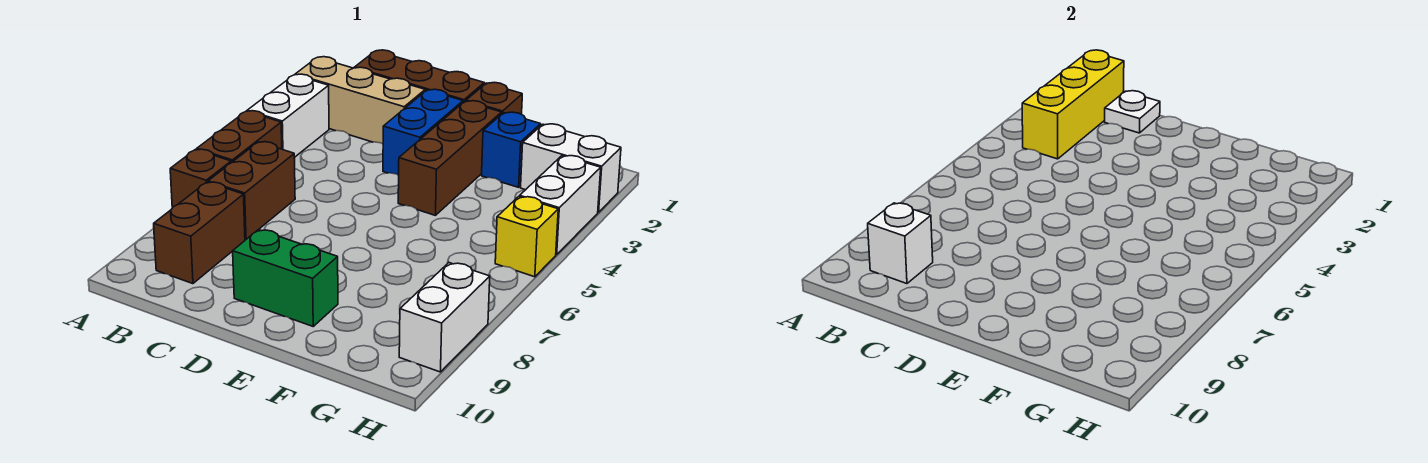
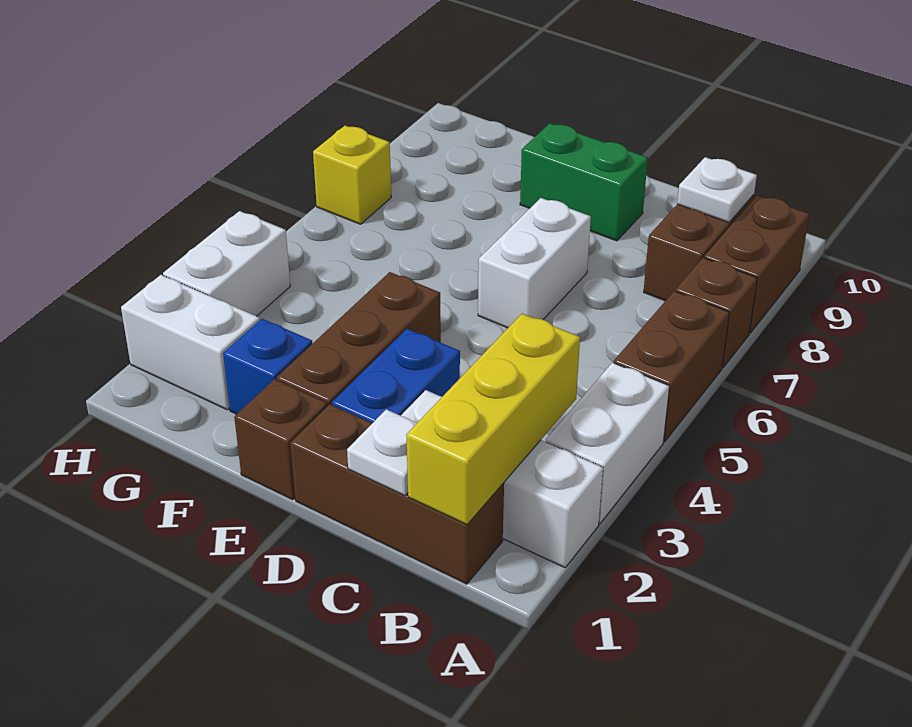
tan brick A2:C2 level 1 -> white brick A2:C2 level 1
brown brick B6:B7 level 1 -> brown brick A8:A9 level 1
white brick B9 level 2 -> white plate B9 level 2
yellow brick H5 level 1 -> yellow brick H7 level 1
white brick H8:H9 level 1 -> white brick D6:D7 level 1

